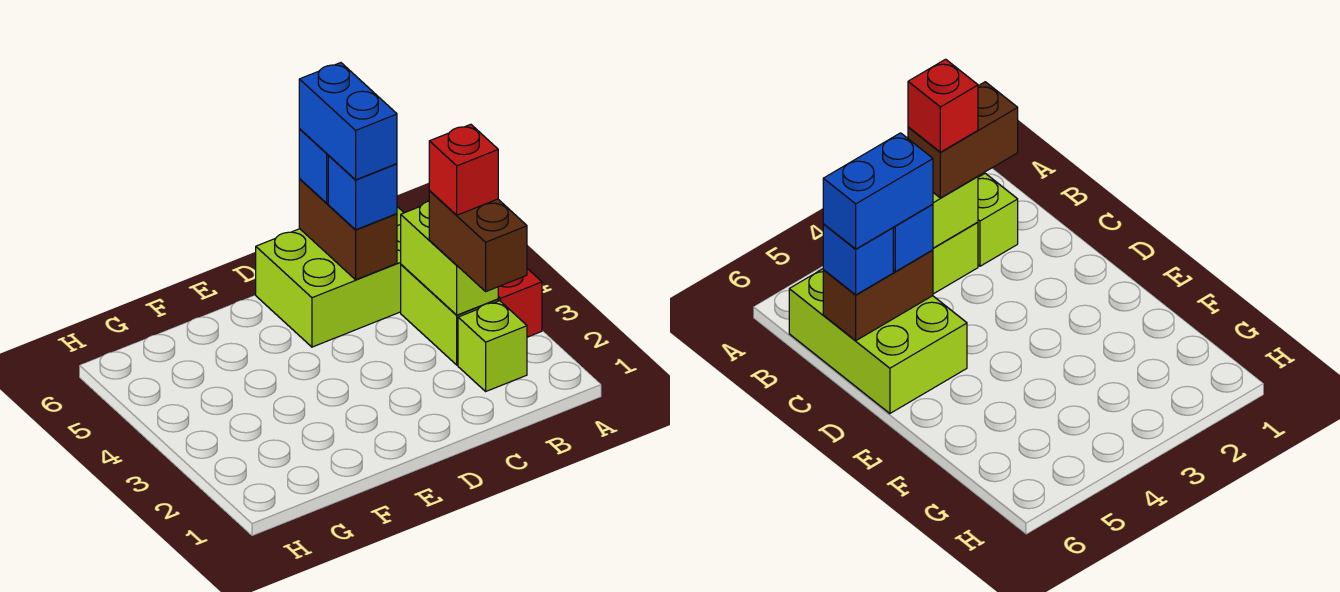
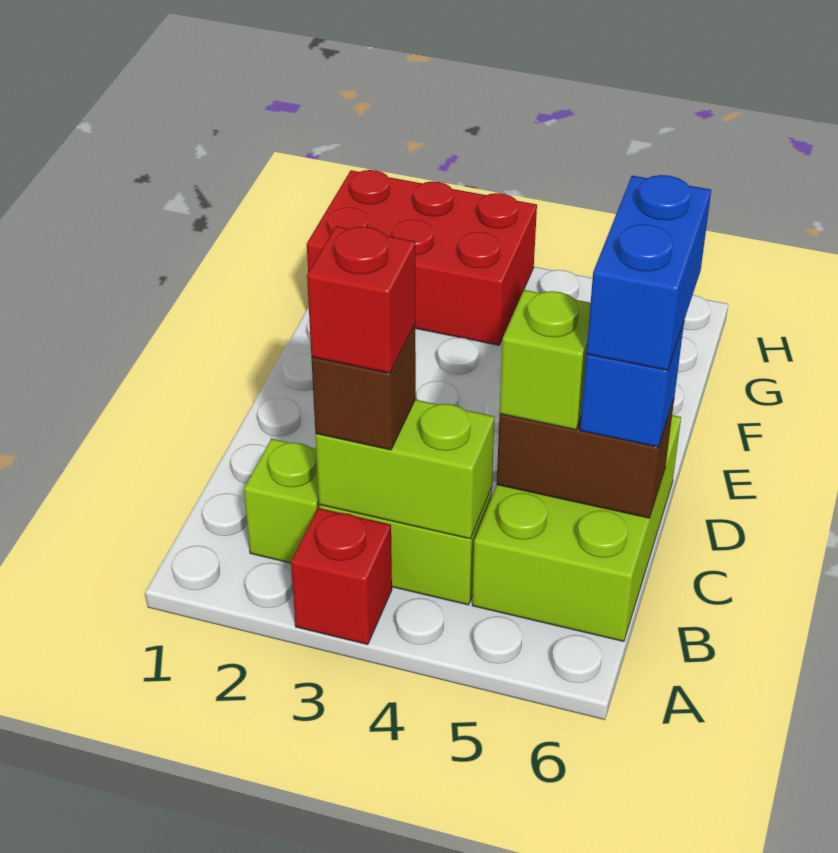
brown brick B2:B3 level 3 -> brown brick B3 level 3
blue brick C5 level 3 -> lime brick C5 level 3
blue brick C5:C6 level 4 -> blue brick C6:D6 level 4
none -> red brick G1:H3 level 1

